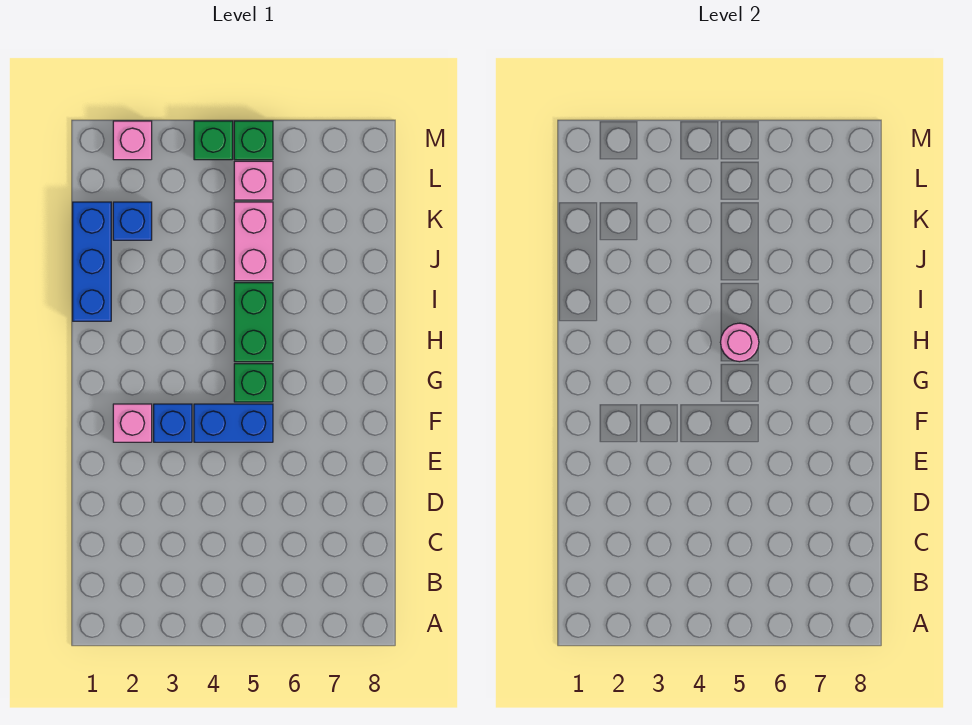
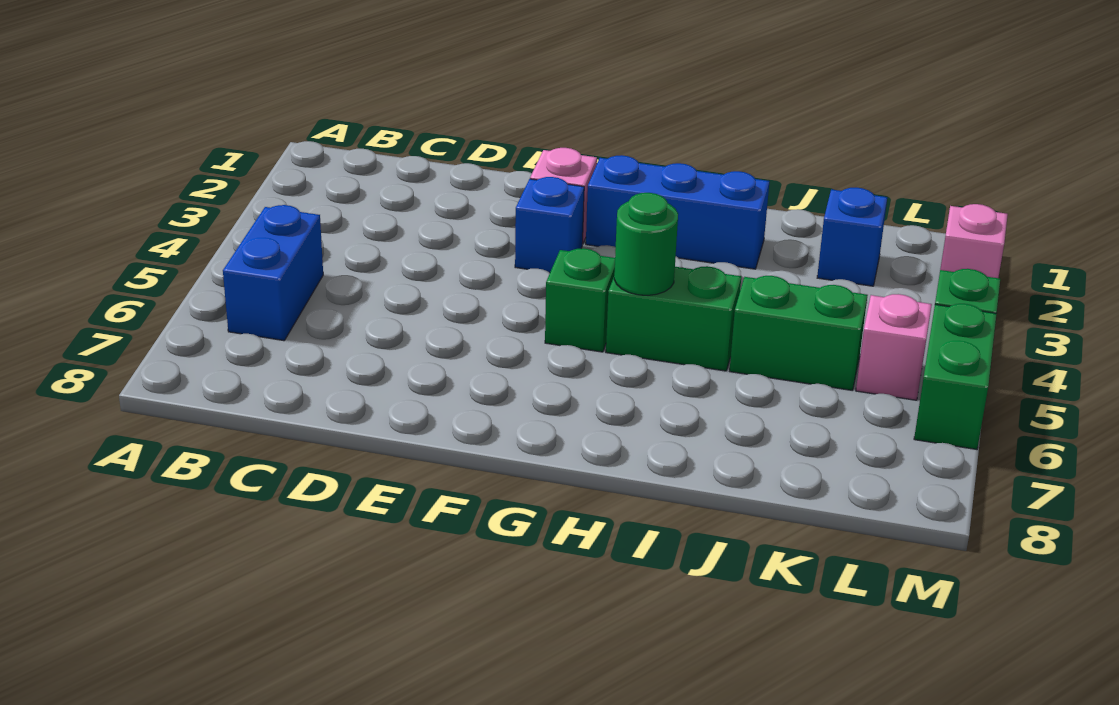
blue brick F4:F5 level 1 -> blue brick B5:B6 level 1
pink round brick H5 level 2 -> green round brick H5 level 2
blue brick I1:K1 level 1 -> blue brick G2:I2 level 1
pink brick J5:K5 level 1 -> green brick J5:K5 level 1
green brick M5 level 1 -> green brick M5:M6 level 1

